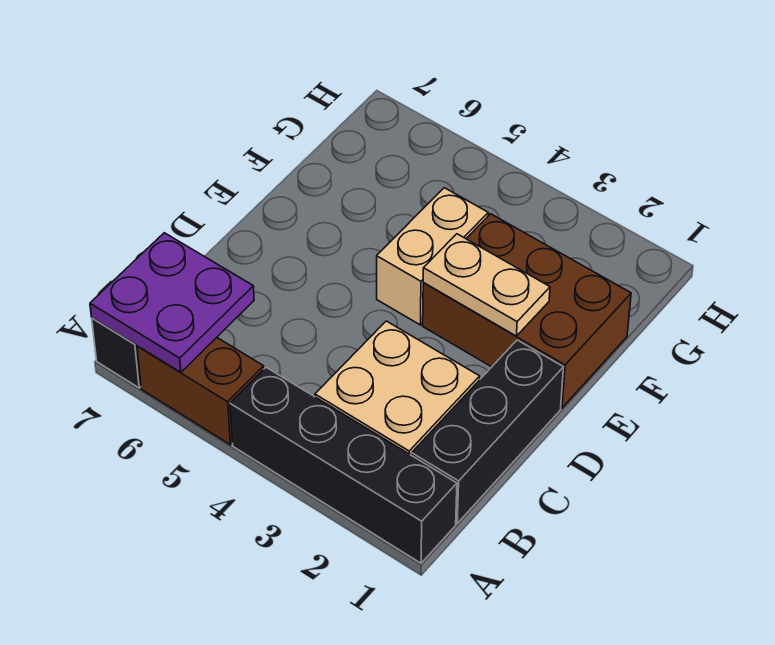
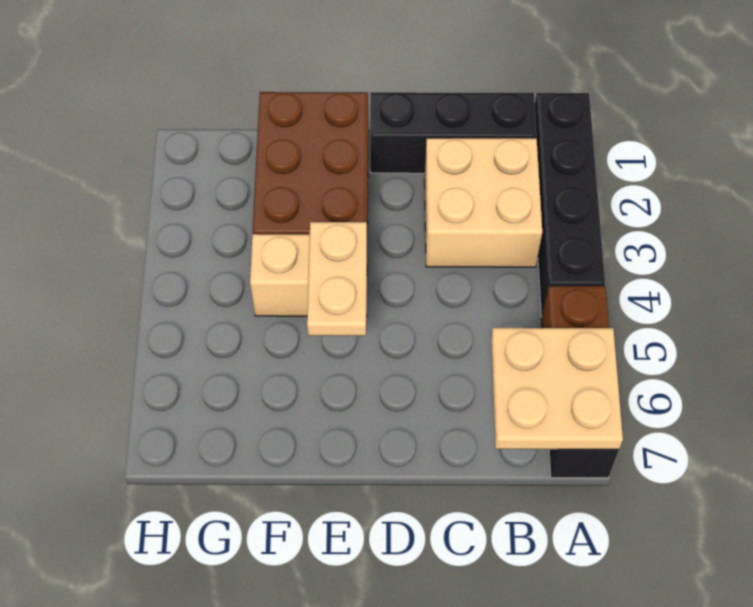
purple plate A6:B7 level 2 -> tan plate A6:B7 level 2
tan plate E2:E3 level 2 -> tan plate E4:E5 level 2

